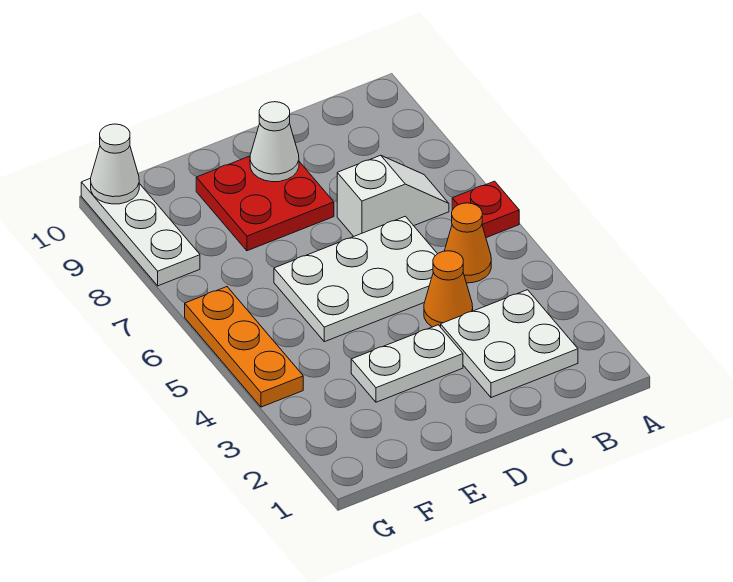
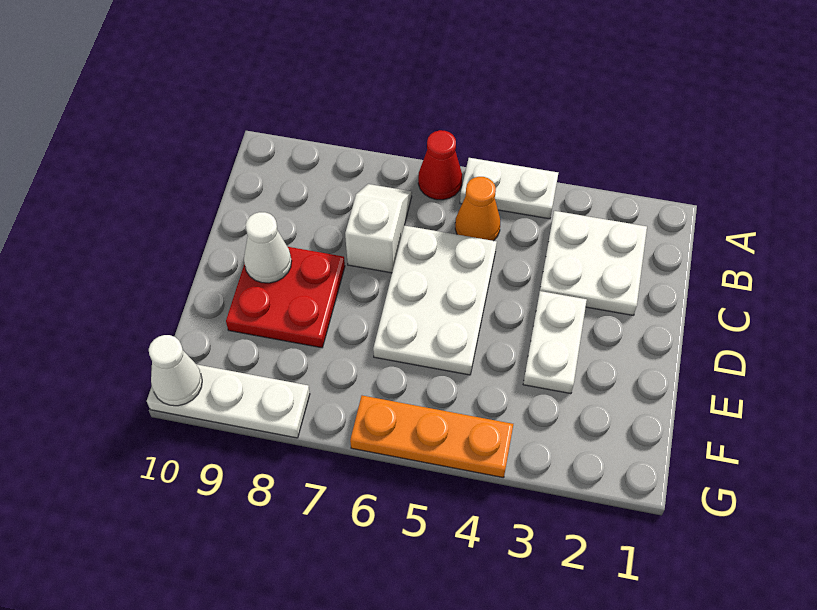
none -> white plate A4:A5 level 1
red plate A6 level 1 -> red cone A6 level 1
orange cone C4 level 1 -> none

